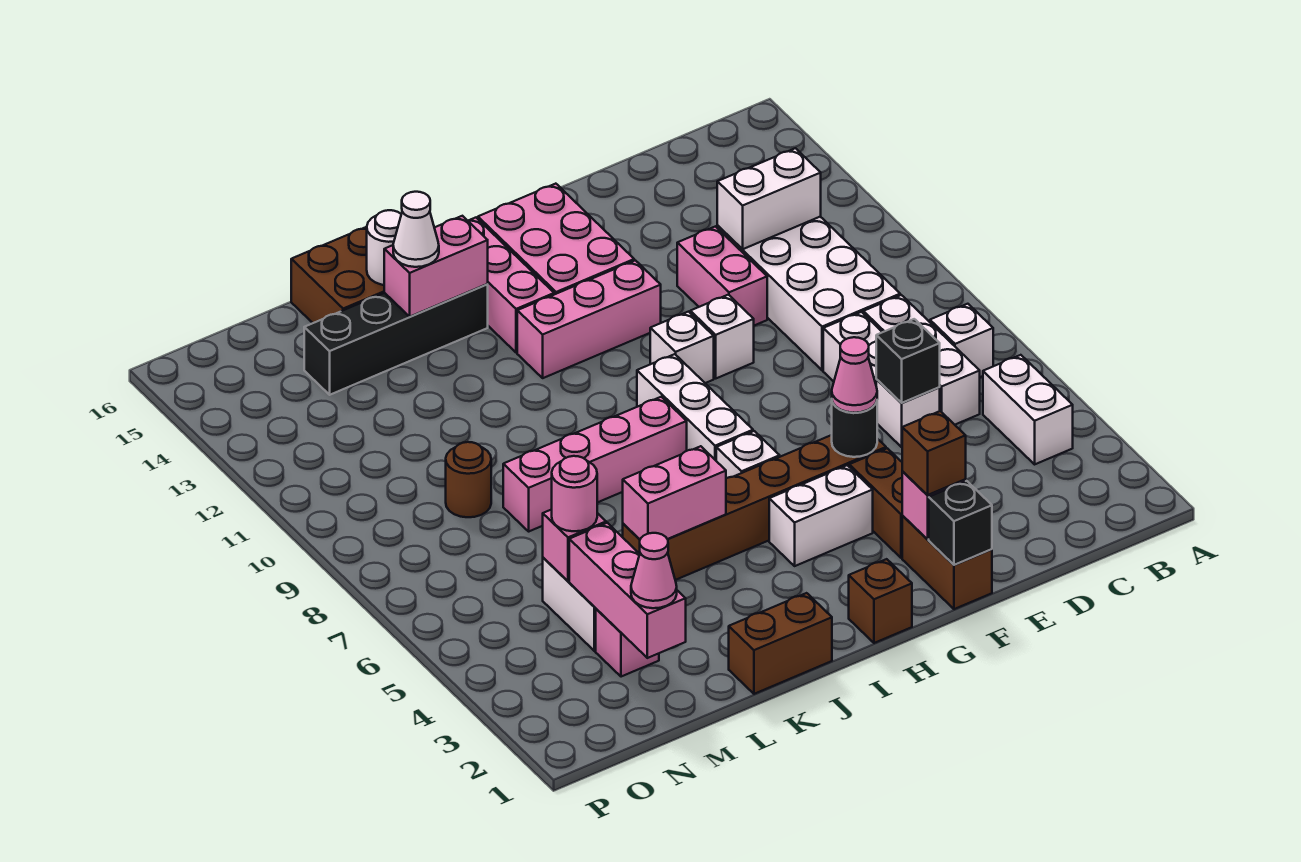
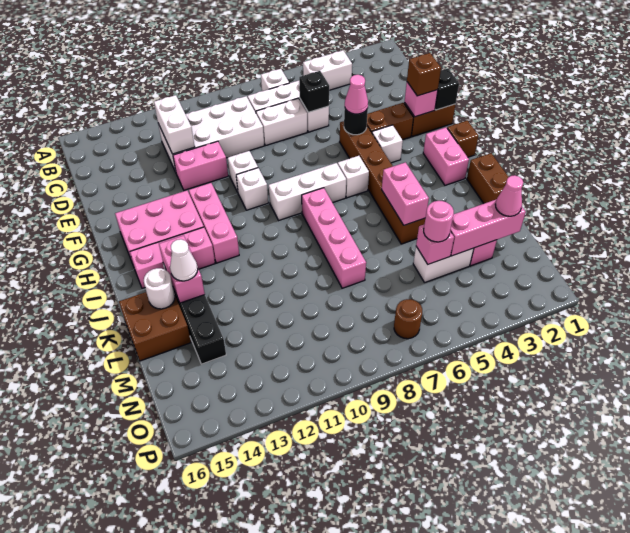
white brick G4:H4 level 1 -> white brick G4 level 1
none -> pink brick H2:I2 level 1
brown round brick M9 level 1 -> brown round brick O7 level 1

